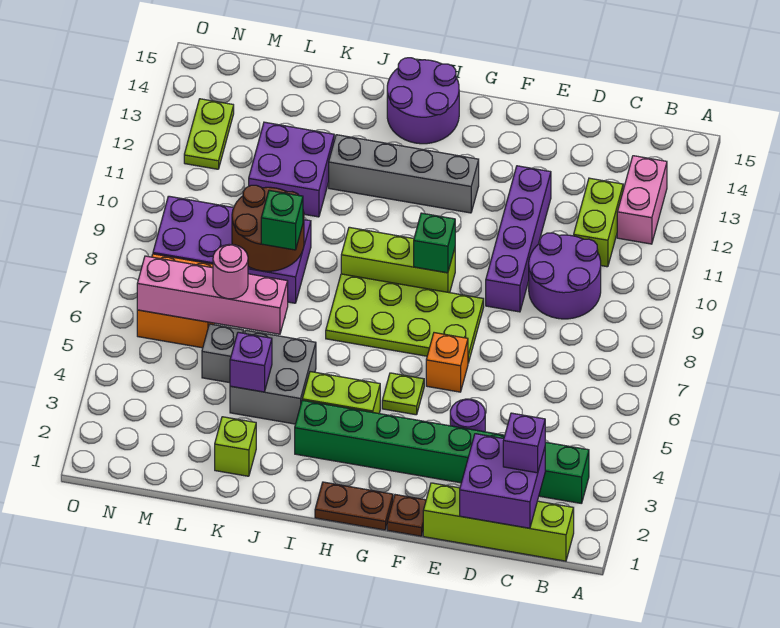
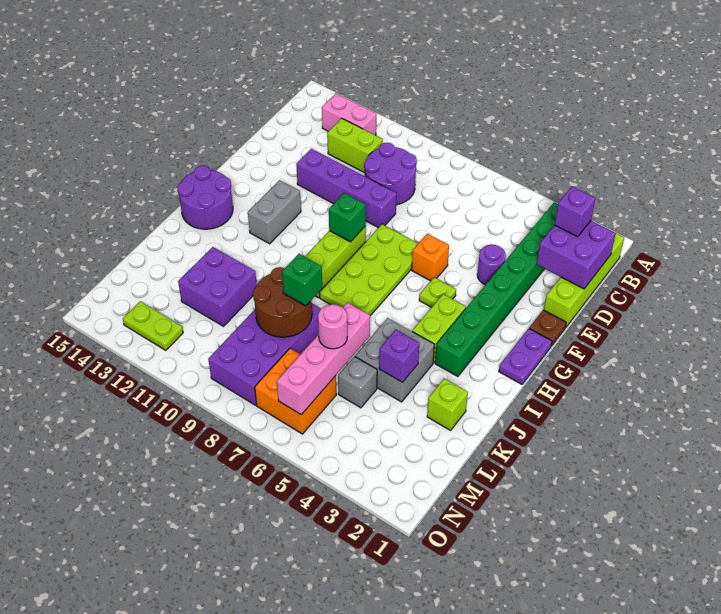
brown plate G1:H1 level 1 -> purple plate G1:H1 level 1
grey brick G12:J12 level 1 -> grey brick G12:H12 level 1

